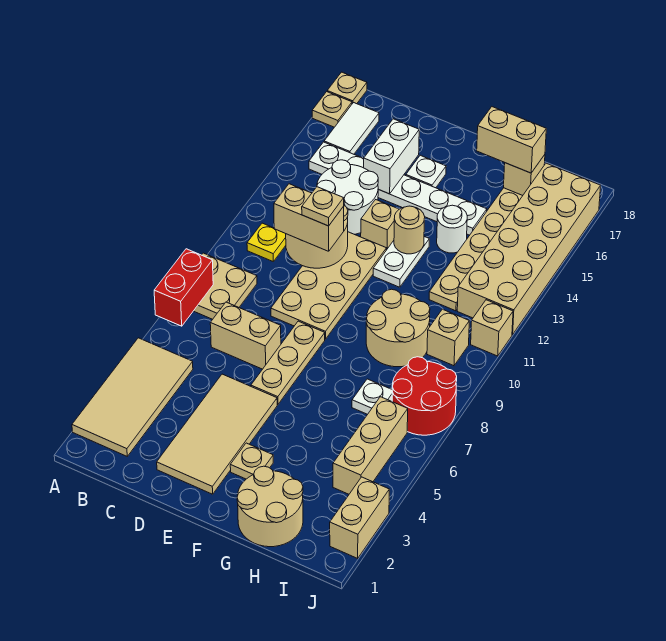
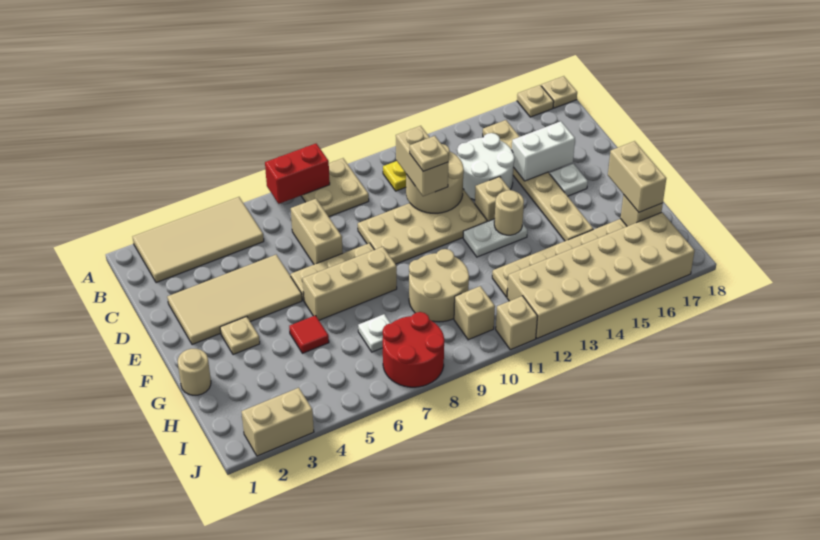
white plate B15:G15 level 1 -> tan plate B15:G15 level 1
white tile B16:B17 level 1 -> none
tan round brick G1:H2 level 1 -> tan round brick G1 level 1
none -> red tile G5 level 1
white round brick G14 level 1 -> none
tan brick I4:I6 level 1 -> tan brick F6:F8 level 1

